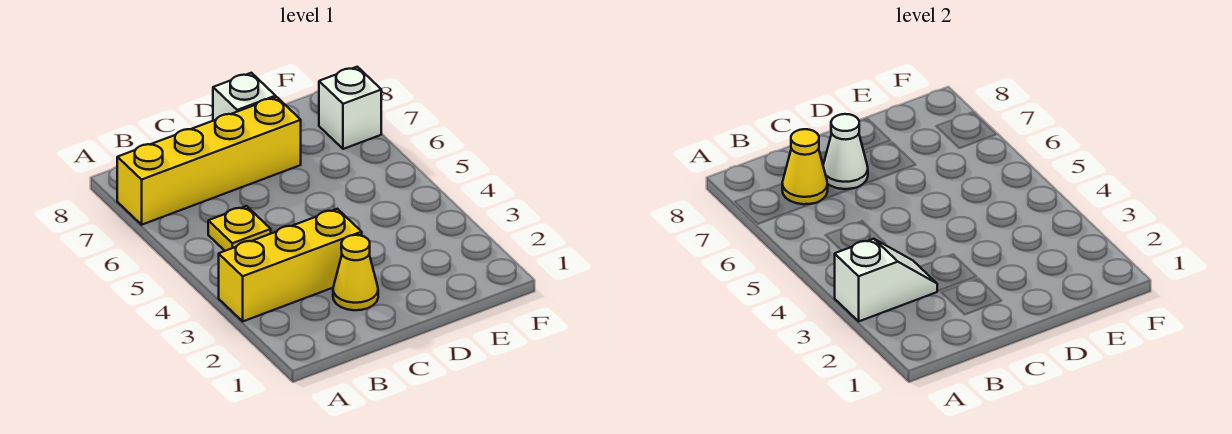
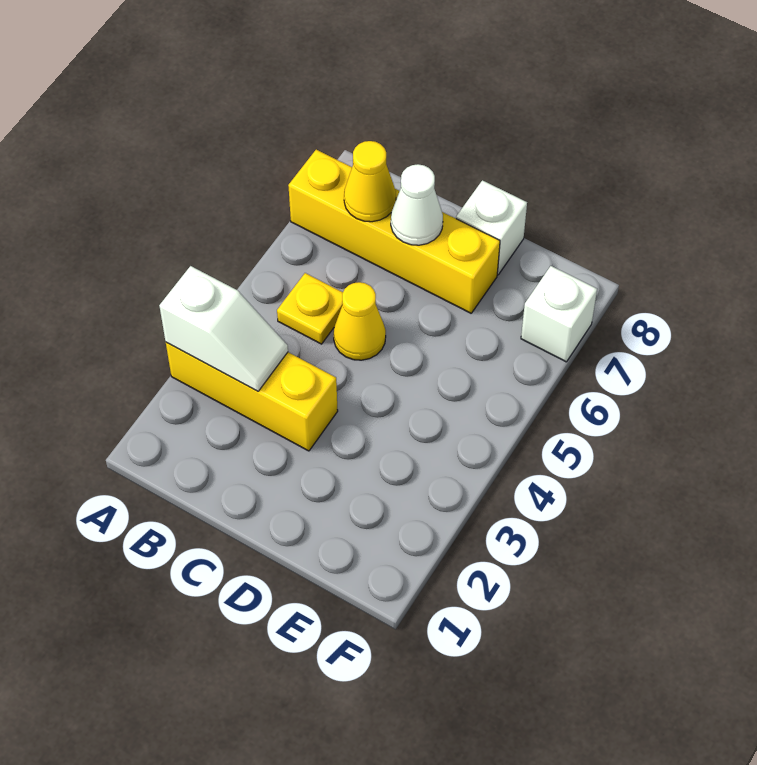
yellow cone C2 level 1 -> yellow cone C5 level 1

